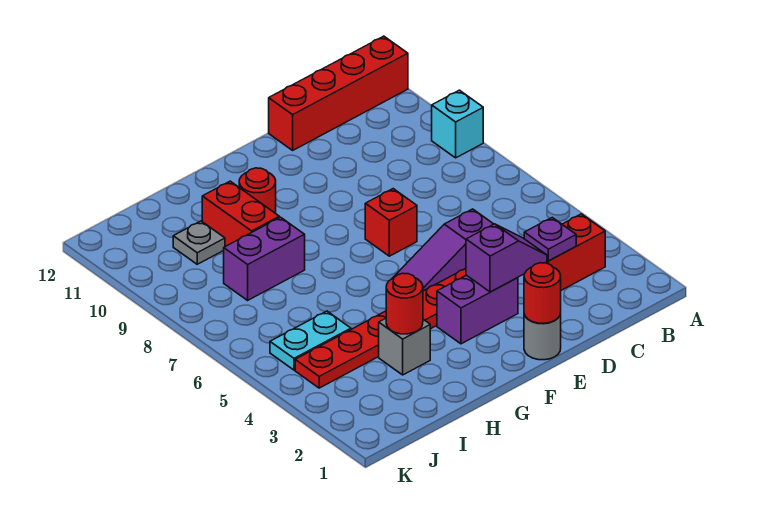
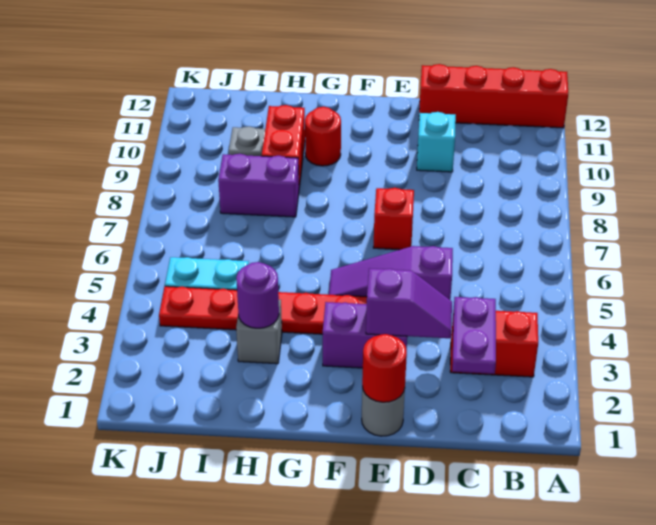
cyan brick A9 level 1 -> cyan brick D10 level 1
purple plate C3 level 2 -> purple plate C2:C3 level 2
red round brick H3 level 2 -> purple round brick H3 level 2

